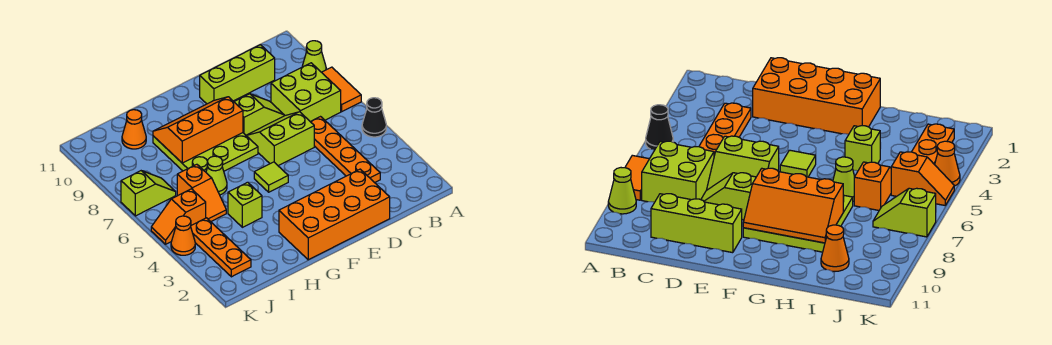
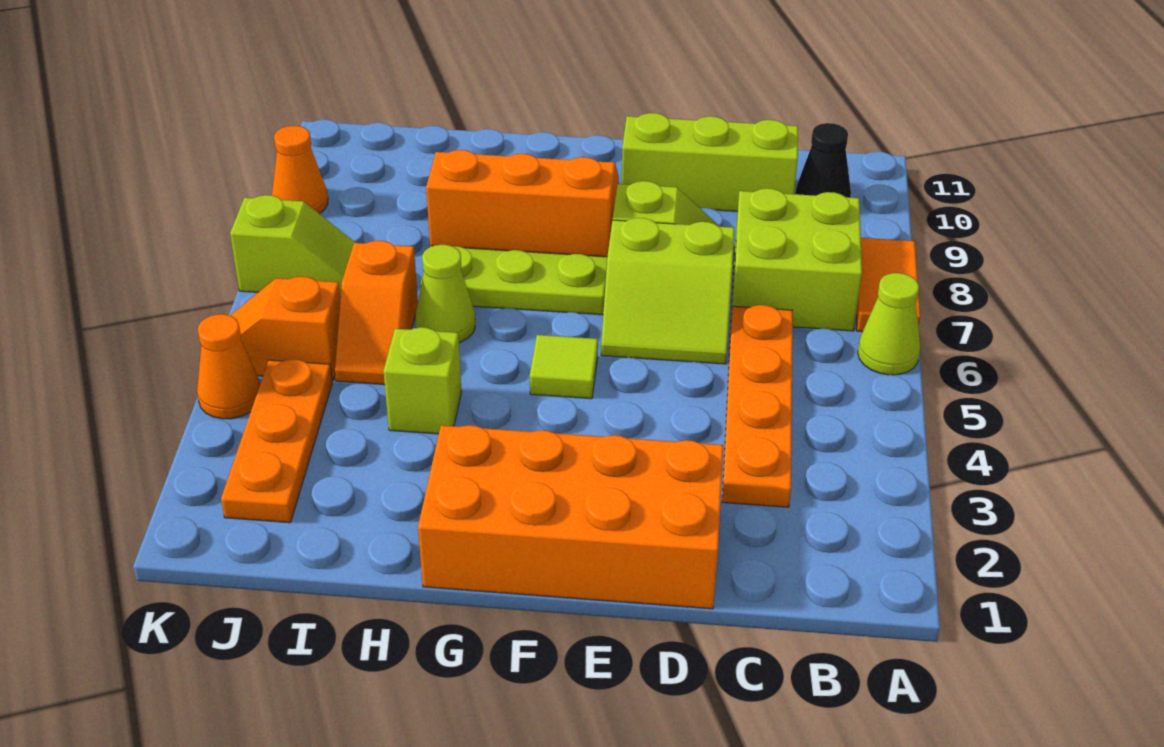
black cone A5 level 1 -> black cone B10 level 1
lime cone A9 level 1 -> lime cone A6 level 1
lime slope D6:E7 level 1 top 6 -> lime slope D6:E7 level 1 top 7
orange cone I10 level 1 -> orange cone K9 level 1

